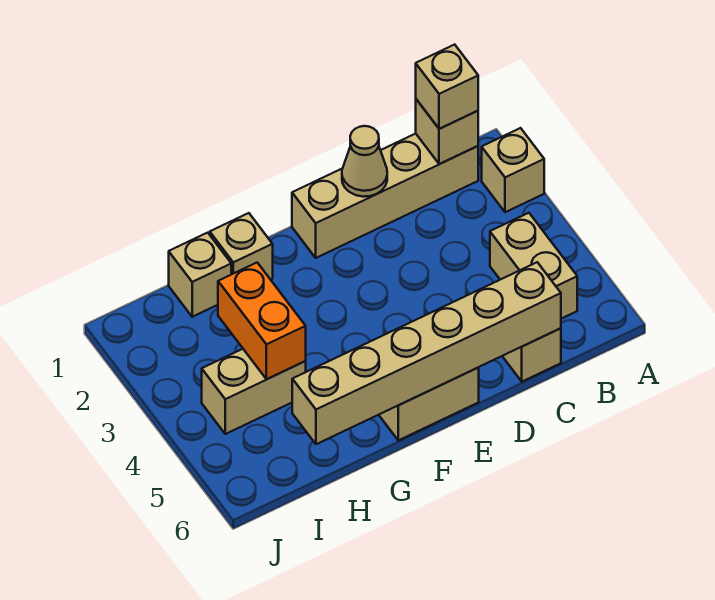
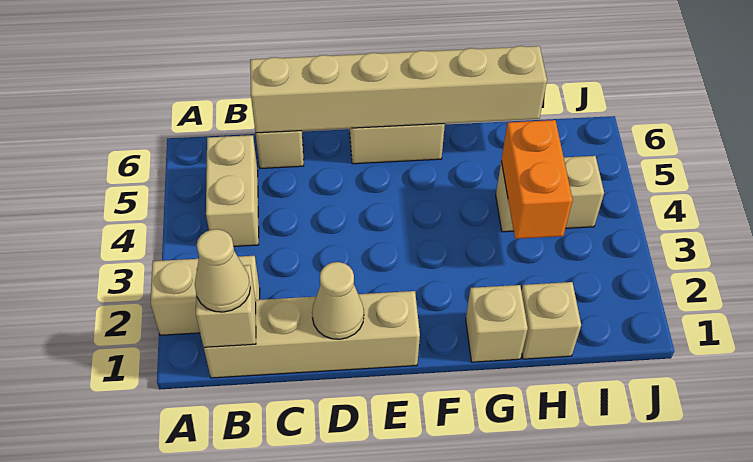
tan brick A2 level 1 -> tan brick A2:B2 level 1
tan brick B1 level 3 -> tan cone B1 level 3

